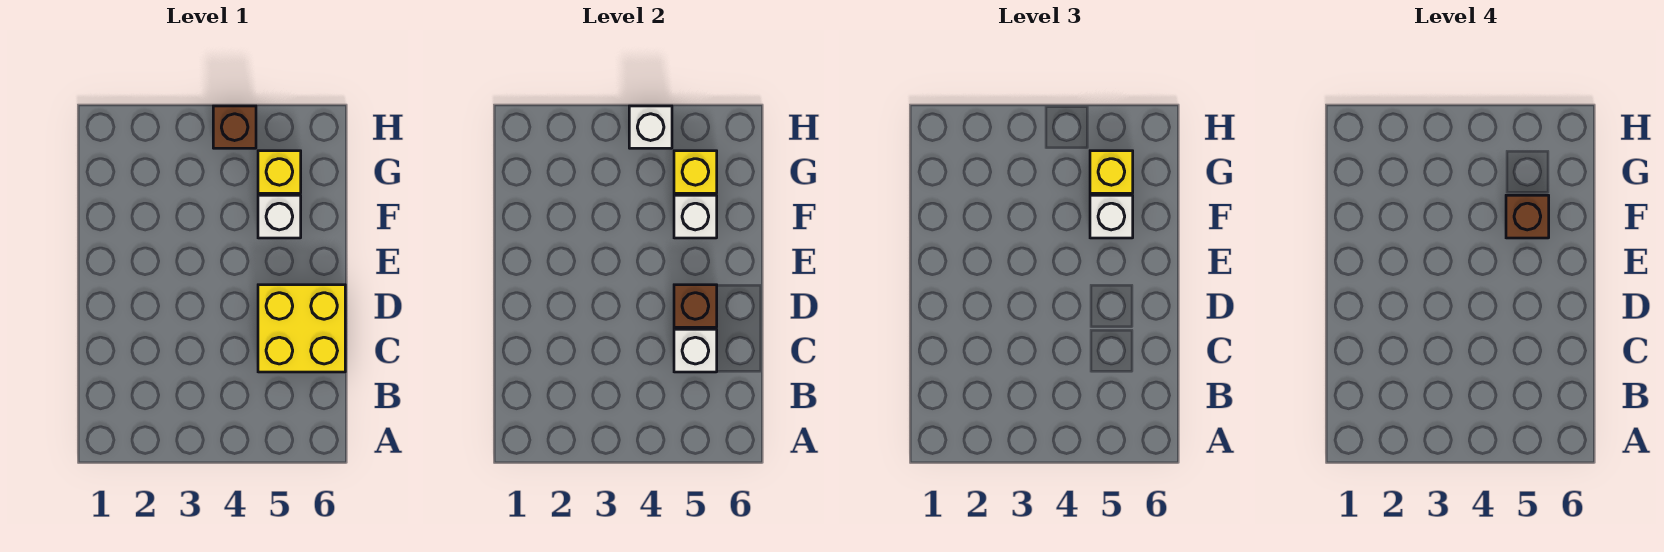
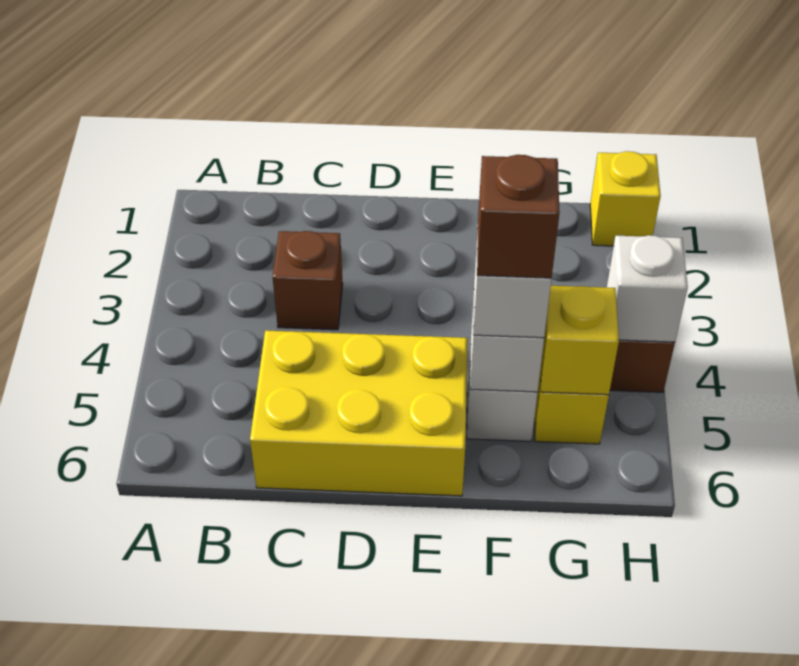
yellow brick C5:D6 level 1 -> yellow brick C5:E6 level 1
white brick C5 level 2 -> none
brown brick D5 level 2 -> brown brick C3 level 1
yellow brick G5 level 3 -> yellow brick H1 level 1

